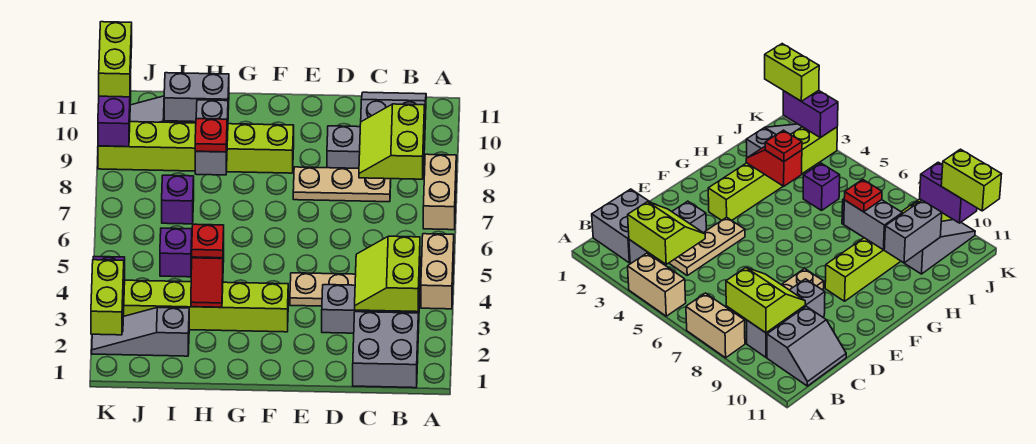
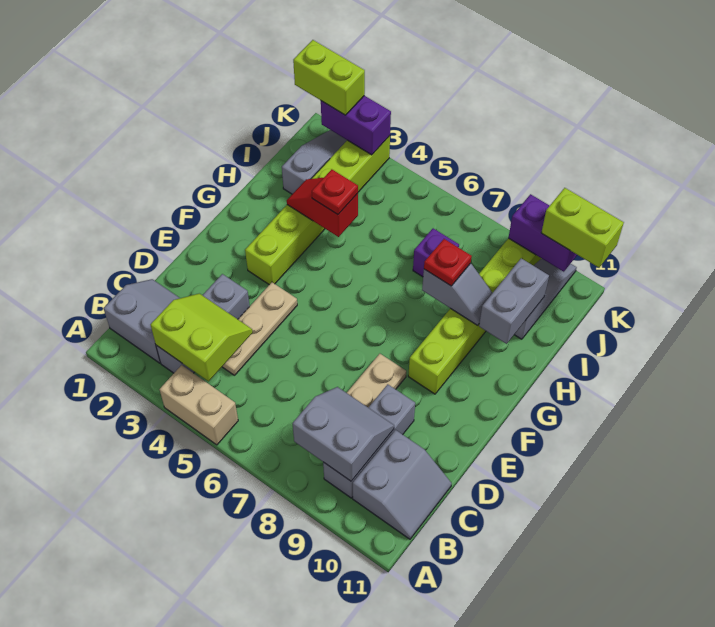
tan brick A7:A8 level 1 -> none
grey brick B1:C2 level 1 -> grey slope B1:C2 level 1 top B
lime slope B8:C9 level 2 top B -> grey slope B8:C9 level 2 top B
grey brick H8:H9 level 2 -> grey slope H8:H9 level 2 top 8
purple brick I5 level 1 -> none

